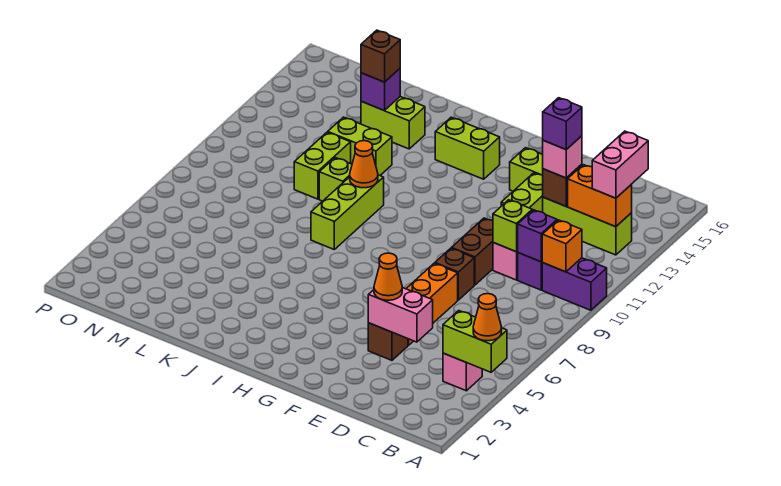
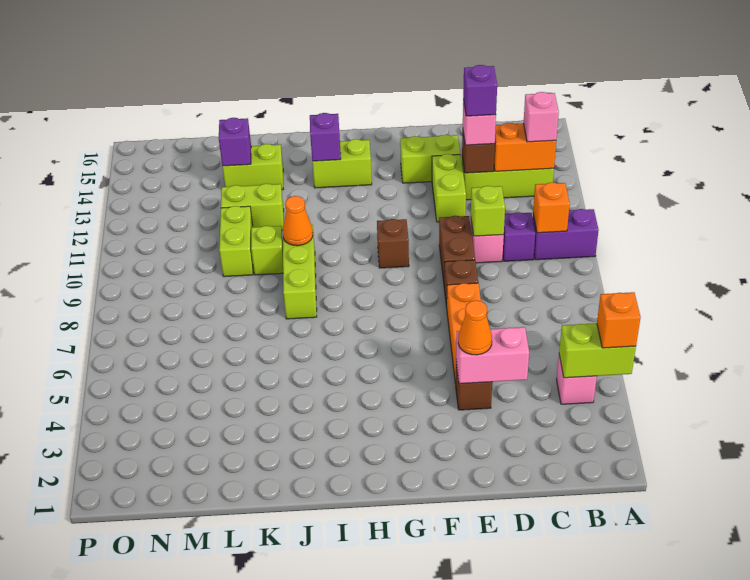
orange cone A4 level 3 -> orange brick A4 level 3
pink brick B13:B14 level 3 -> pink brick B13 level 3
purple brick C10 level 2 -> purple brick I14 level 2
brown brick L14 level 3 -> brown brick G10 level 1

